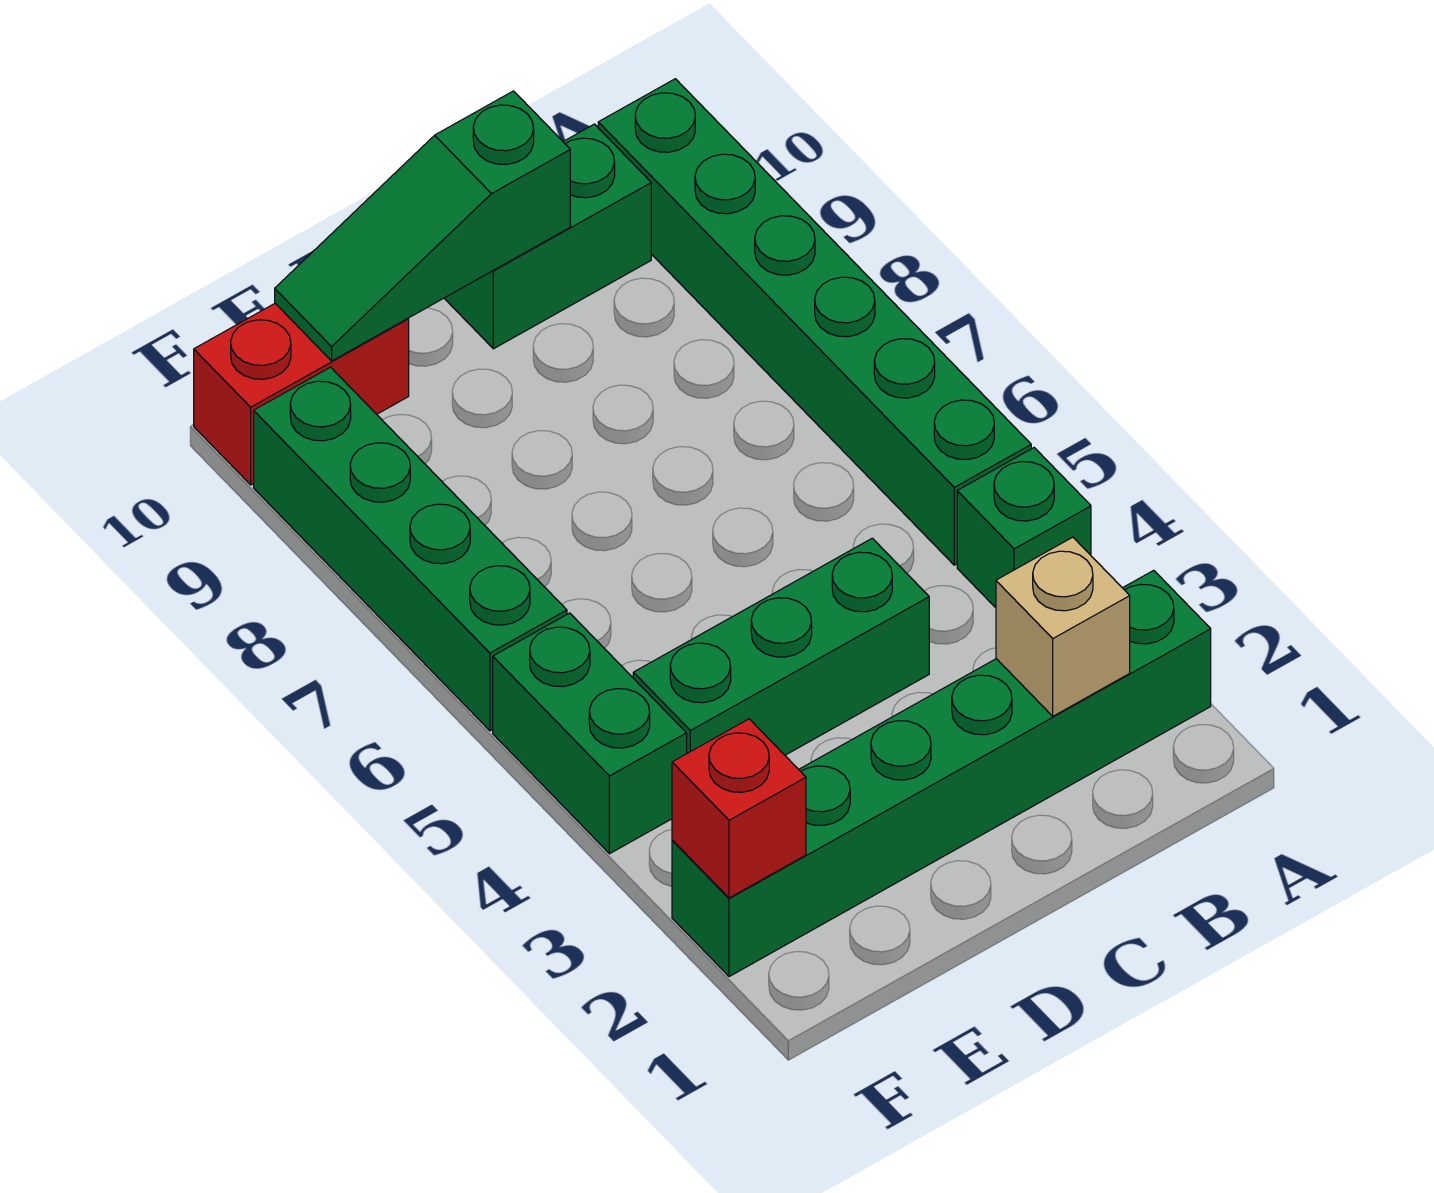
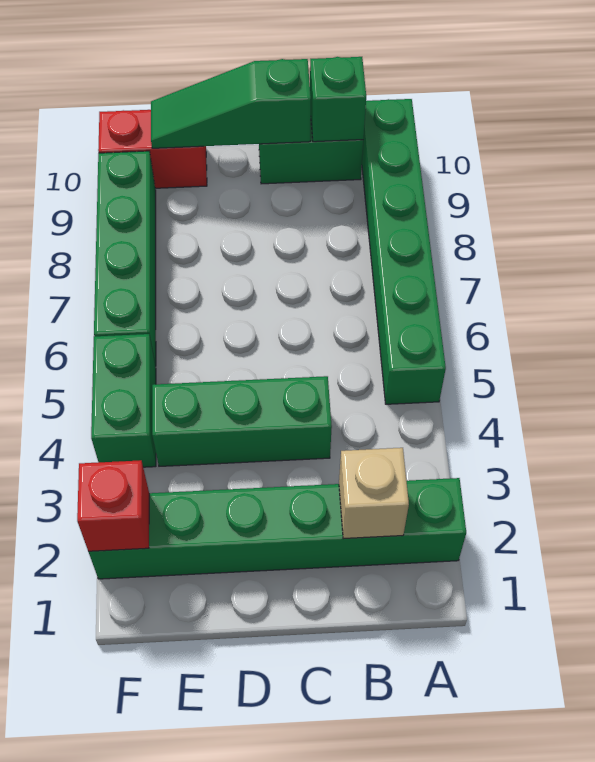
green brick A4 level 1 -> green brick B10 level 2

